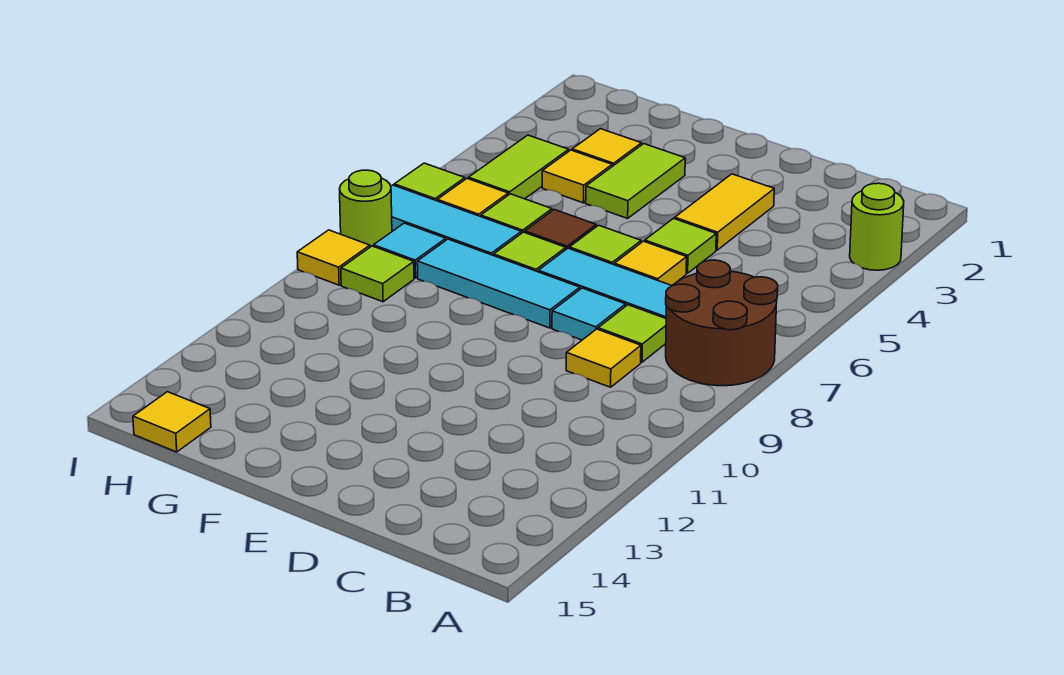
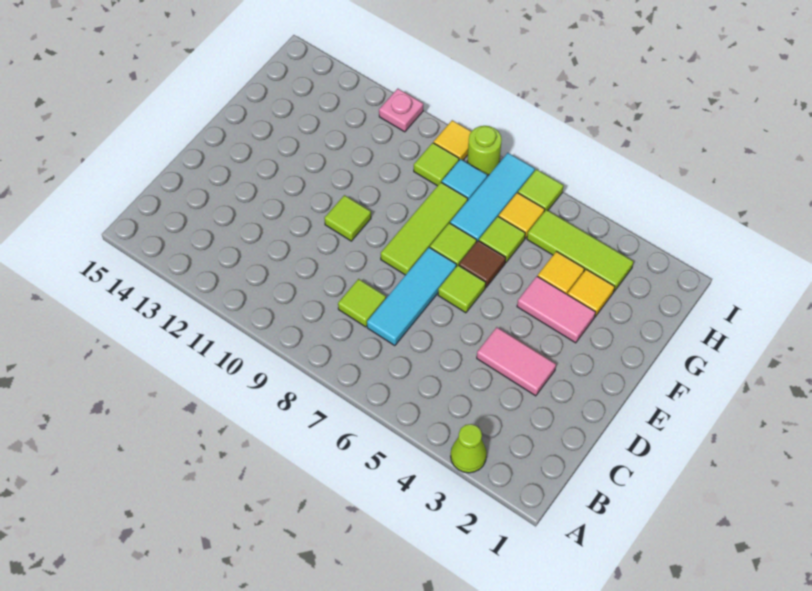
lime round brick A3 level 1 -> lime cone A3 level 1
brown round brick A7:B8 level 1 -> none
yellow tile C9 level 1 -> none
yellow tile D3:D4 level 1 -> pink tile D3:D4 level 1
lime tile D5 level 1 -> lime tile E10 level 1
yellow tile D6 level 1 -> none
cyan tile D8 level 1 -> none
cyan tile E8:G8 level 1 -> lime tile E8:G8 level 1
lime tile F3:F4 level 1 -> pink tile F3:F4 level 1
lime tile H4:H5 level 1 -> lime tile H3:H5 level 1
yellow tile H15 level 1 -> none
none -> pink plate I11 level 1

